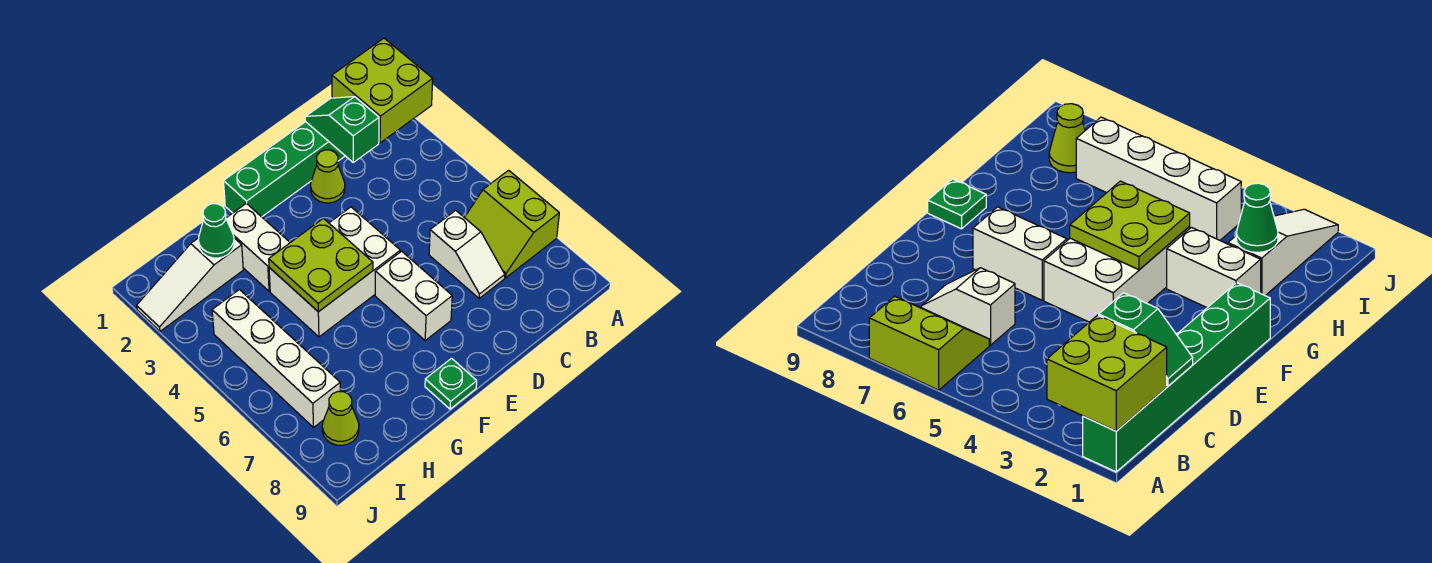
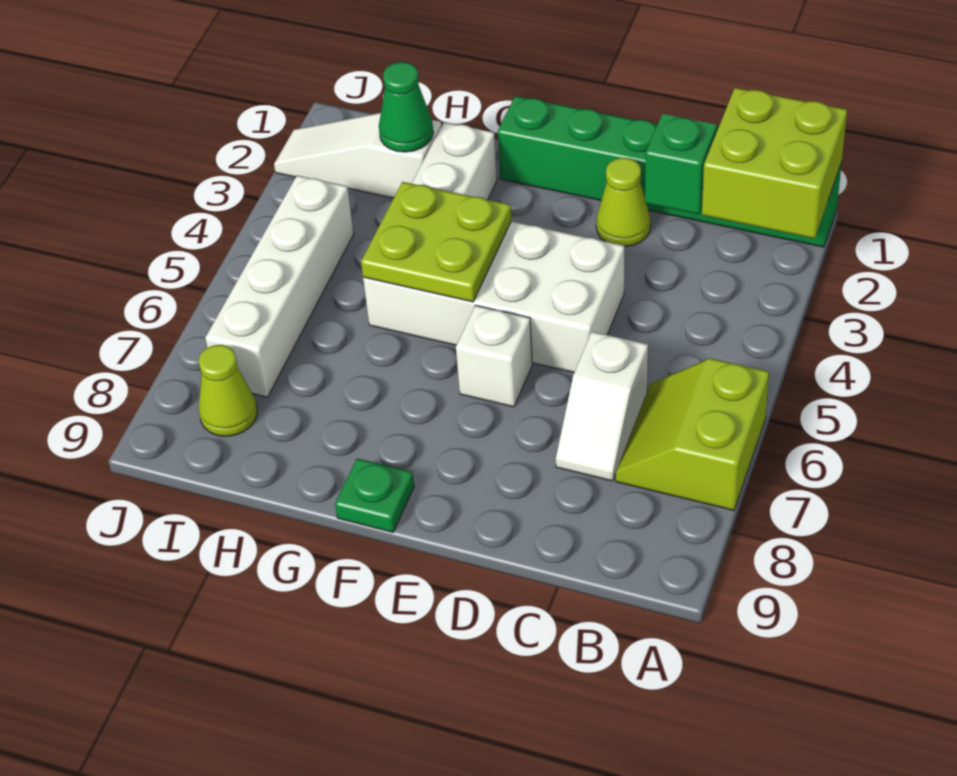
white brick E4:G5 level 1 -> white brick D4:G5 level 1
white brick E6:E7 level 1 -> white brick E6 level 1

